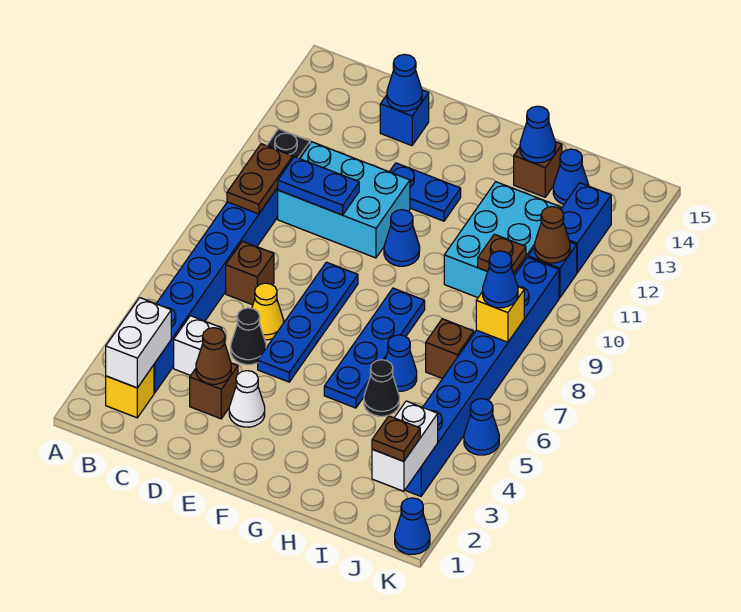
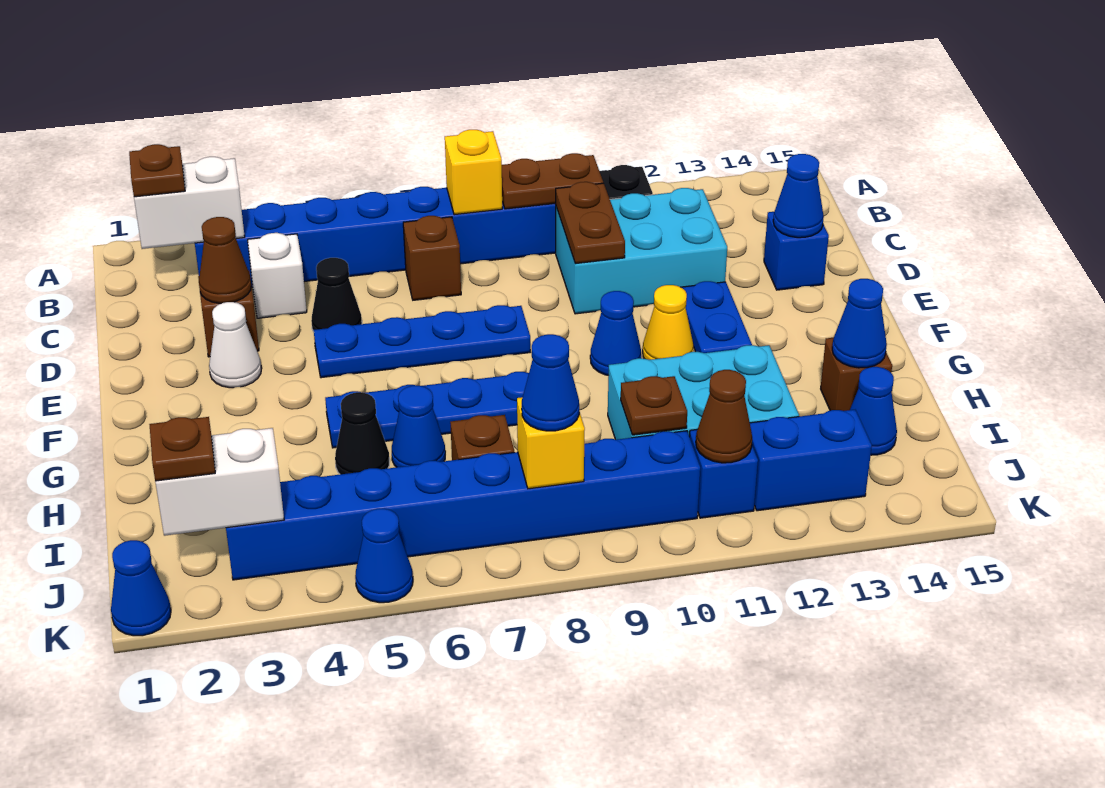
yellow brick B2 level 1 -> yellow brick B8 level 2
none -> brown plate B2 level 3
cyan brick C10:E11 level 1 -> cyan brick C10:D12 level 1
blue plate C10:D10 level 2 -> brown plate C10:D10 level 2
yellow cone D6 level 1 -> yellow cone F11 level 1

